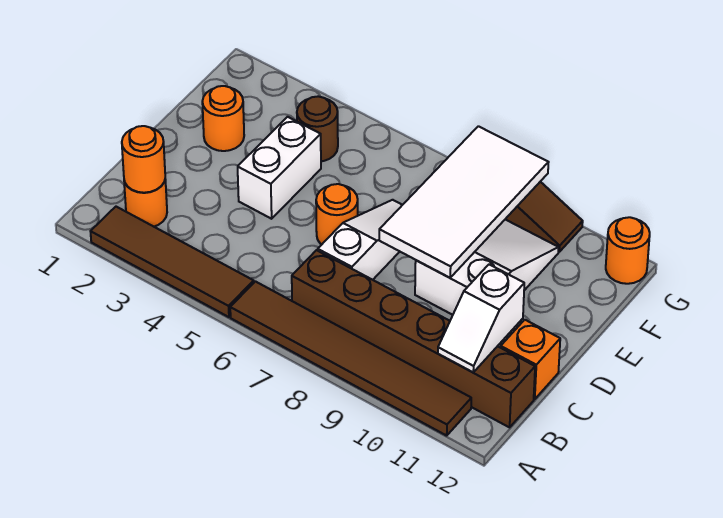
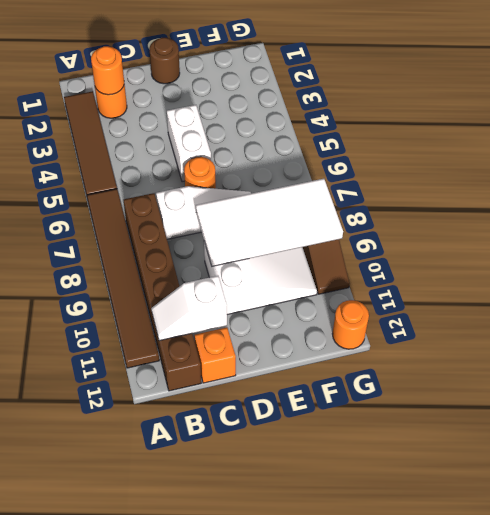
white brick D4:E4 level 1 -> white brick D4:D5 level 1
orange round brick E2 level 1 -> none
brown round brick F4 level 1 -> brown round brick D1 level 1

